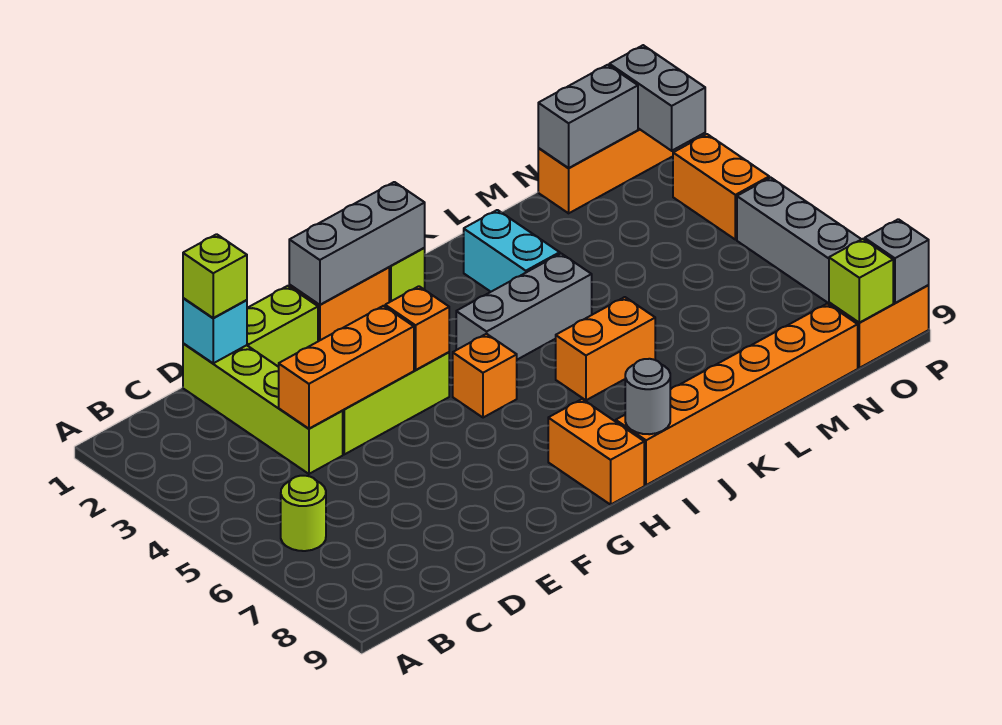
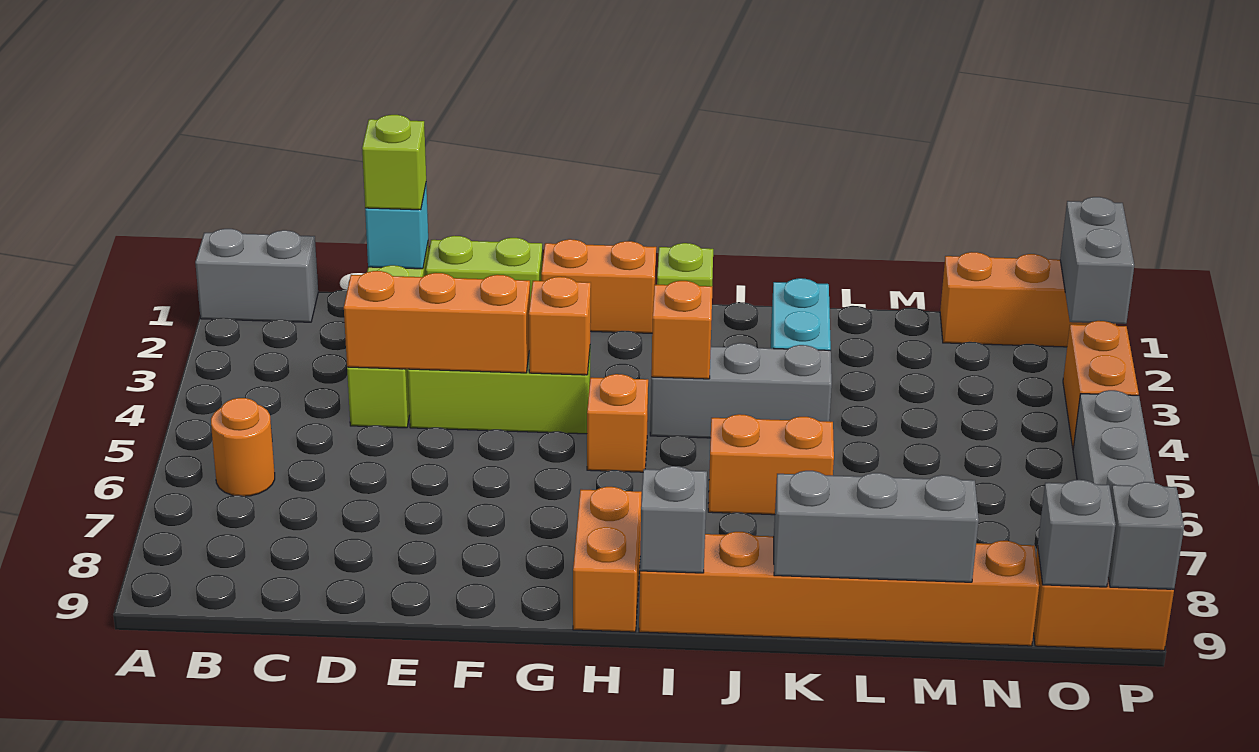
lime round brick B6 level 1 -> orange round brick B6 level 1
grey brick G1:I1 level 2 -> grey brick K9:M9 level 2
none -> orange brick I4 level 2
grey round brick I9 level 2 -> grey brick I9 level 2
grey brick N1:O1 level 2 -> grey brick A1:B1 level 1
lime brick O9 level 2 -> grey brick O9 level 2

